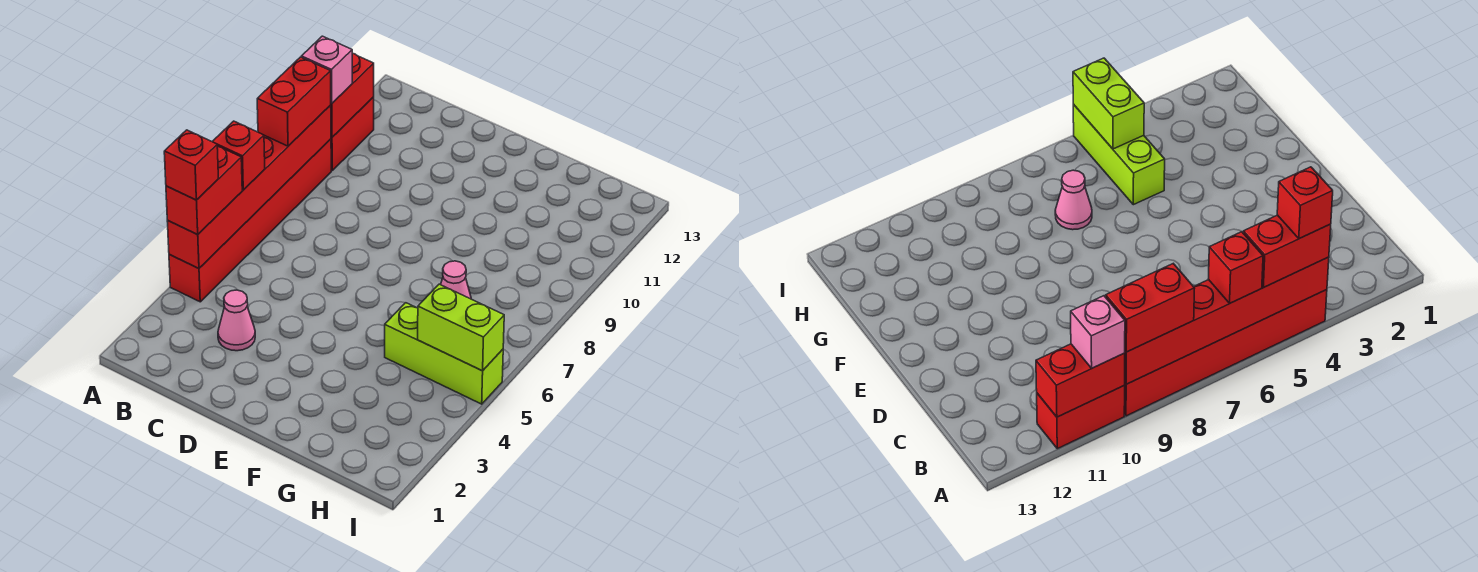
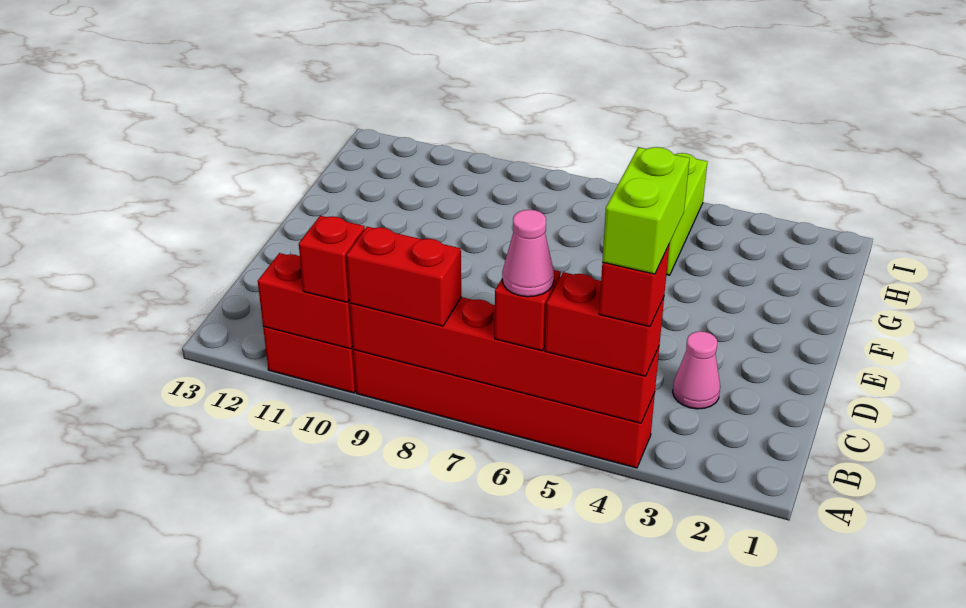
pink brick A10 level 3 -> red brick A10 level 3
pink cone G7 level 1 -> pink cone A6 level 4
lime brick H5:I5 level 2 -> lime brick A4:B4 level 5

